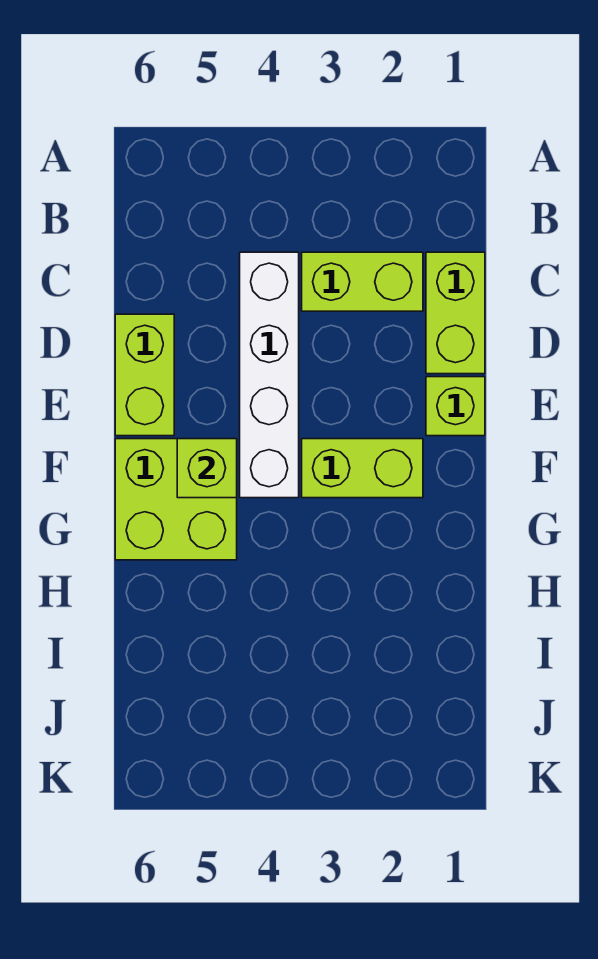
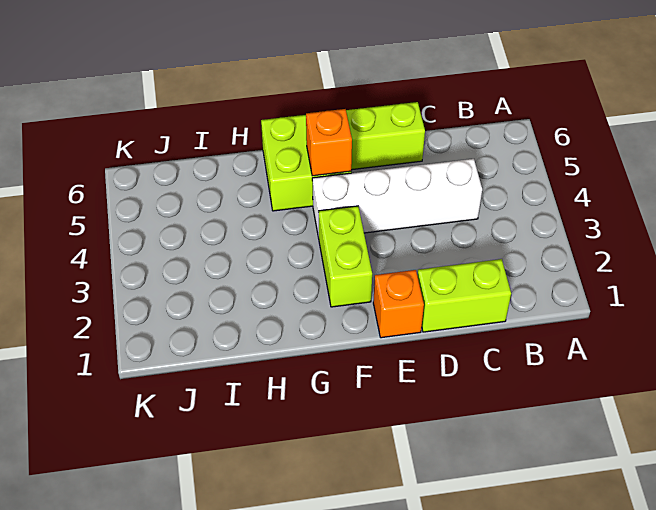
lime brick C2:C3 level 1 -> none
lime brick E1 level 1 -> orange brick E1 level 1
lime brick F5 level 2 -> orange brick F5 level 2

